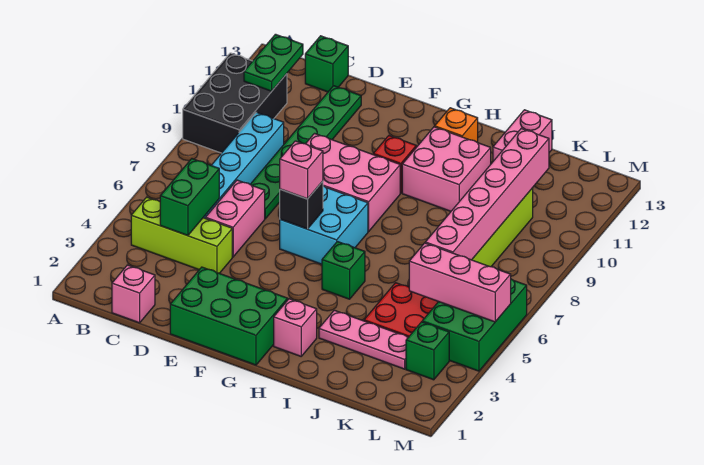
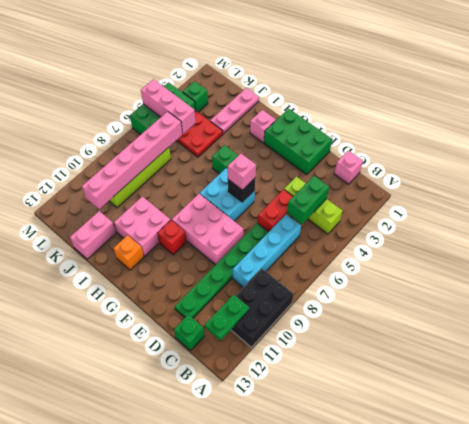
pink brick D5:D6 level 1 -> red brick D5:D6 level 1
pink plate I3:K3 level 1 -> pink plate J1:J3 level 1

